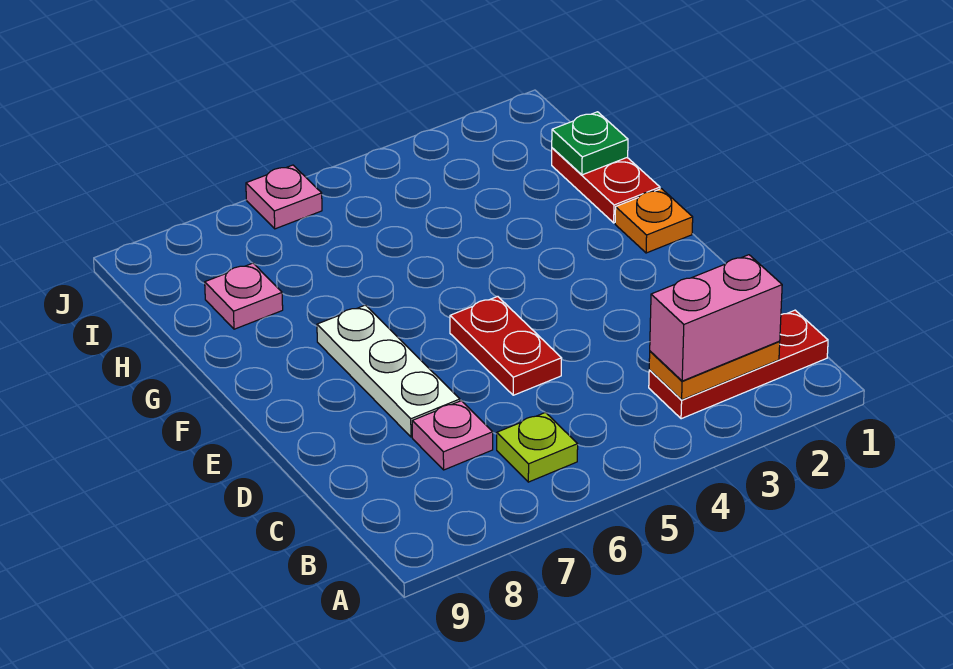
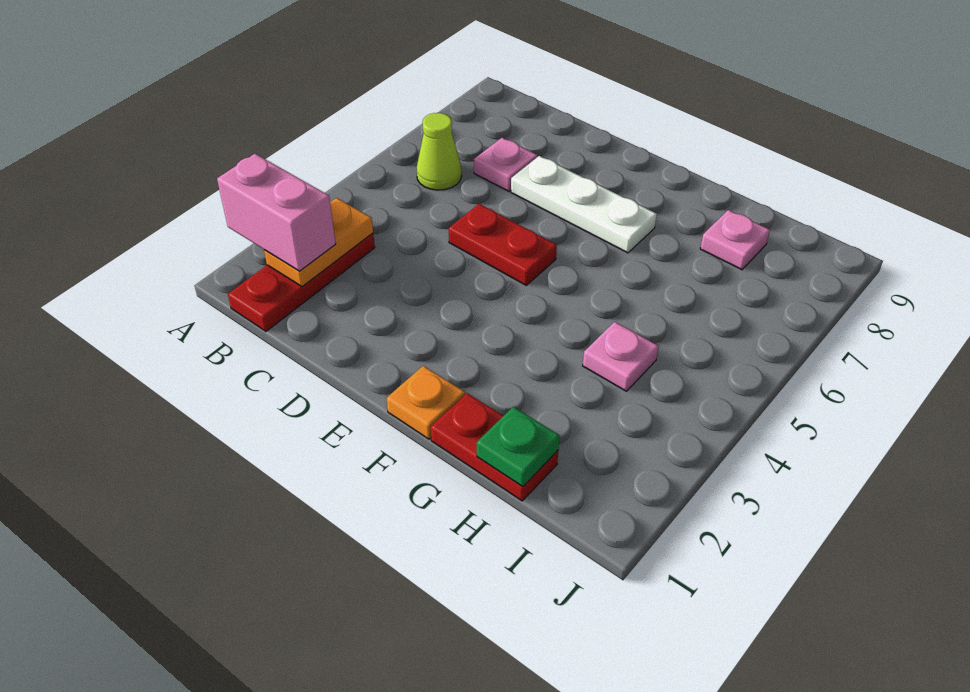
pink brick B2:B3 level 3 -> pink brick A2:B2 level 3
lime plate B6 level 1 -> lime cone B6 level 1
pink plate J6 level 1 -> pink plate H4 level 1

